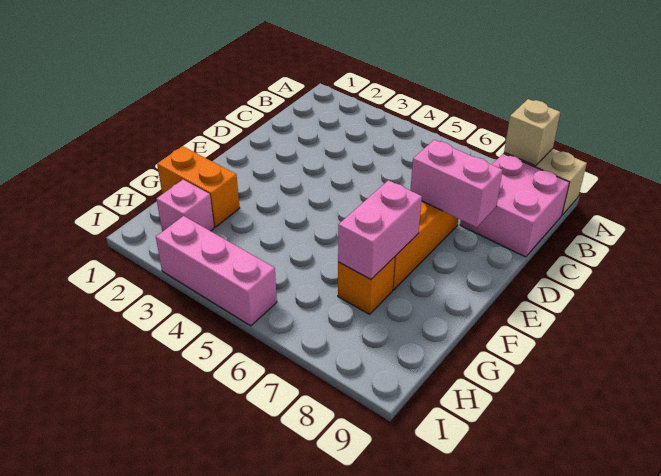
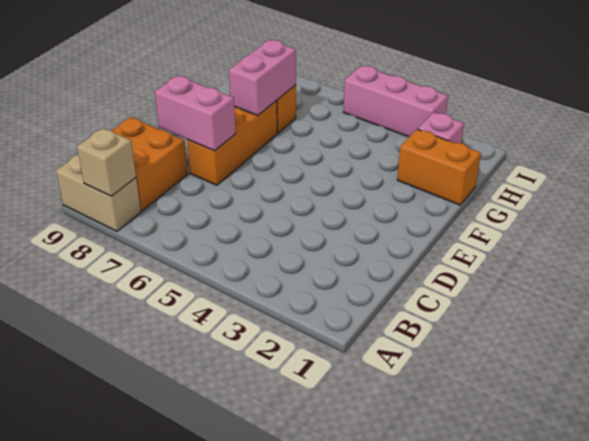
pink brick B8:C9 level 1 -> orange brick B8:C9 level 1

